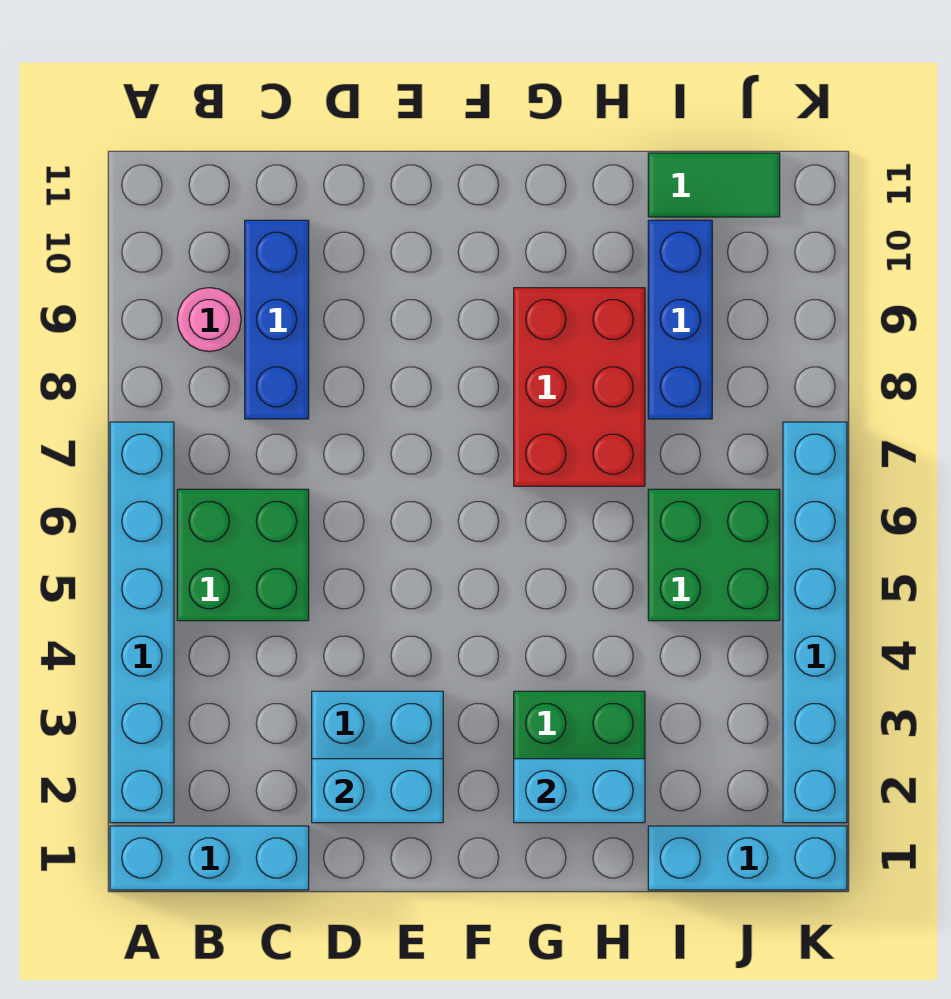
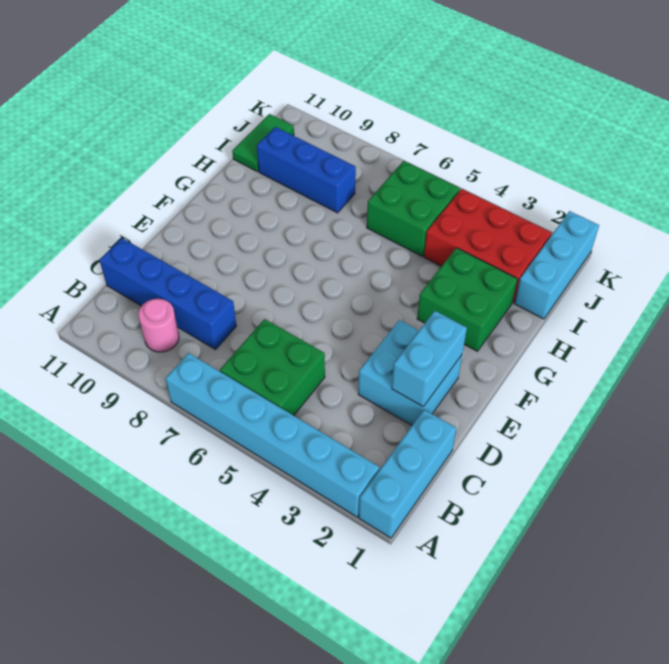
blue brick C8:C10 level 1 -> blue brick C8:C11 level 1
cyan brick G2:H2 level 2 -> none
red brick G7:H9 level 1 -> red brick I2:J4 level 1
cyan brick K2:K7 level 1 -> none

